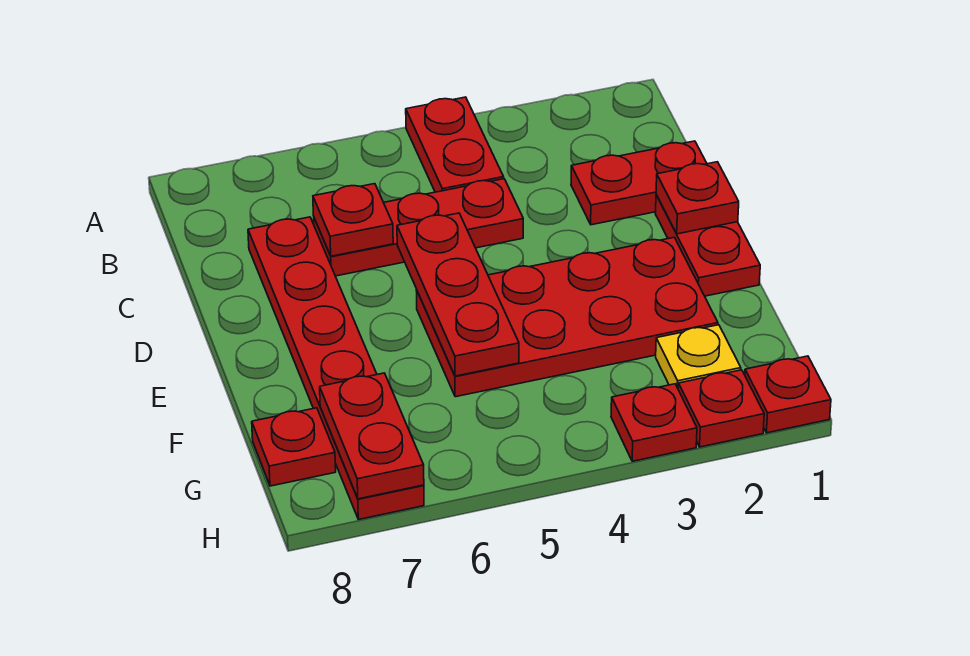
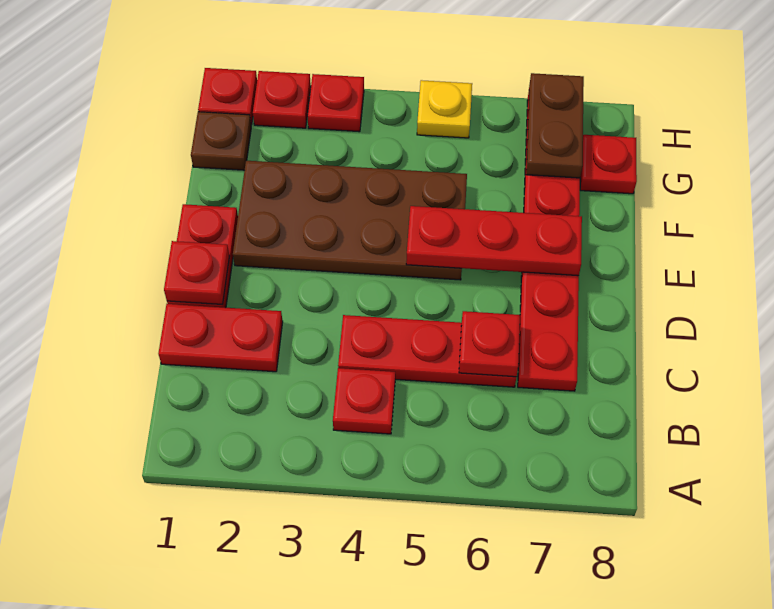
red plate A4:B4 level 1 -> red plate B4 level 1
red plate D5:F5 level 2 -> red plate E5:E7 level 2
red plate E2:F5 level 1 -> brown plate E2:F5 level 1
none -> brown plate G1 level 1
yellow plate G2 level 1 -> yellow plate H5 level 1
red plate G7:H7 level 2 -> brown plate G7:H7 level 2

